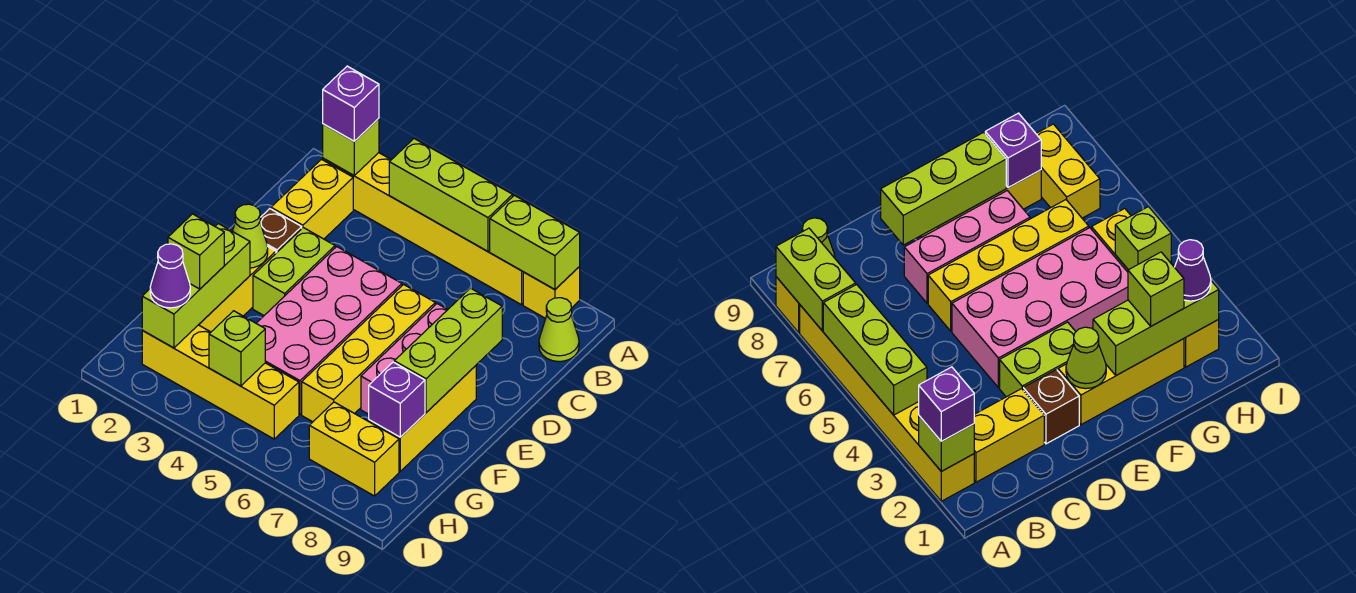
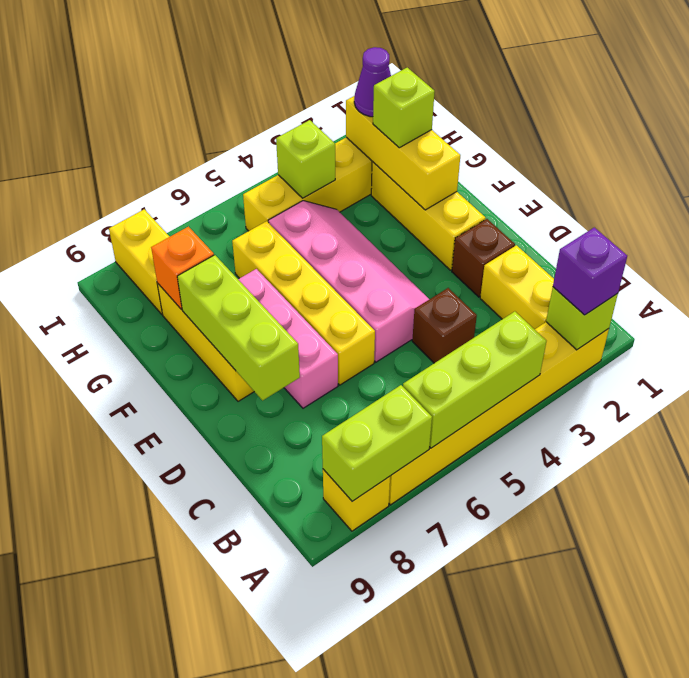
lime cone B9 level 1 -> none
none -> brown brick C4 level 1
lime brick D3:E3 level 1 -> none
pink brick D4:G5 level 1 -> pink slope D4:G5 level 1 top 5
lime cone E2 level 2 -> none
lime brick F2:H2 level 2 -> yellow brick F2:H2 level 2
purple brick G8 level 2 -> orange brick G8 level 2
yellow brick H7:H8 level 1 -> yellow brick H8:I8 level 1

